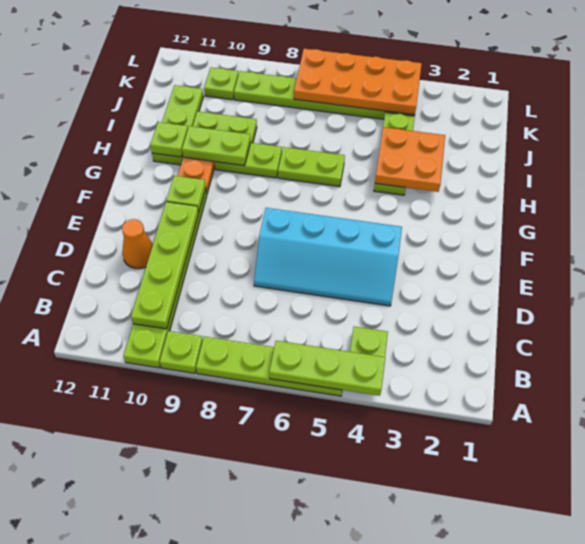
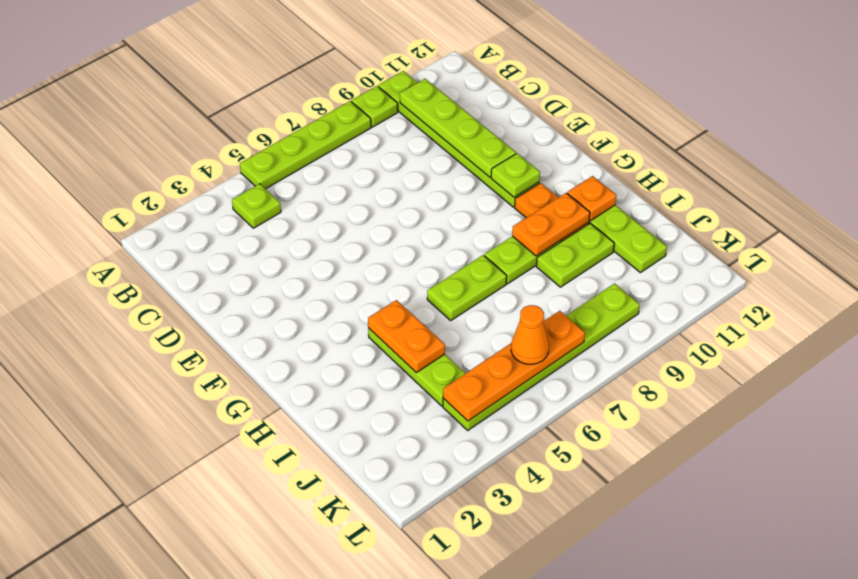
lime plate A4:A6 level 2 -> none
cyan slope D4:E7 level 1 top E -> none
orange cone D11 level 1 -> orange cone K6 level 3
orange plate H3:I4 level 2 -> orange plate H4:I4 level 2
lime plate H9:H10 level 2 -> orange plate H9:H10 level 2
lime plate H11 level 2 -> orange plate H11 level 2
orange plate K4:L7 level 2 -> orange plate K4:K7 level 2
lime plate K10 level 1 -> none

